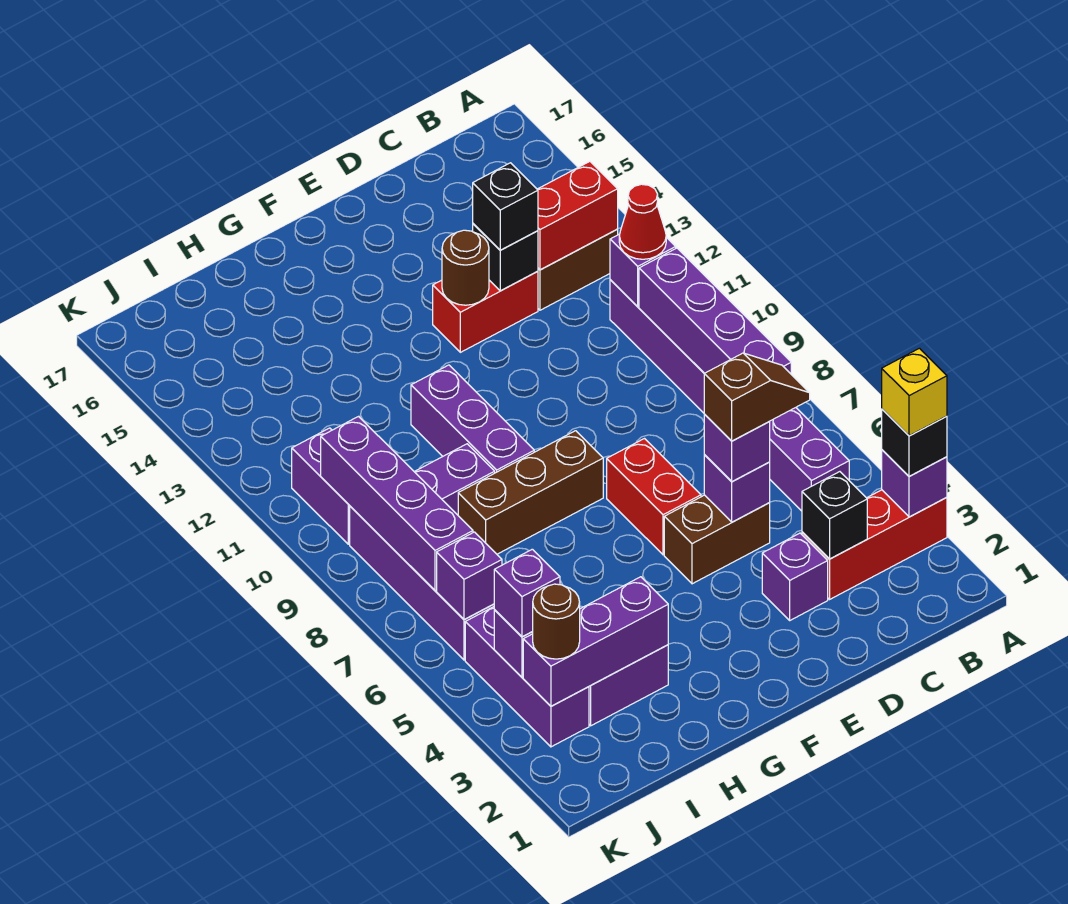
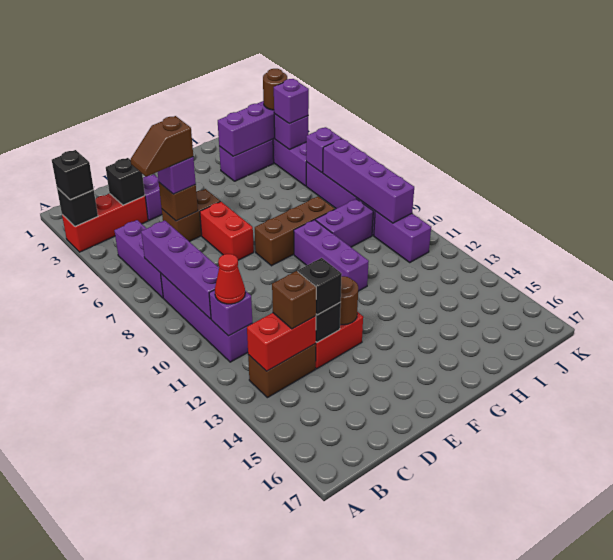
purple brick A3 level 2 -> black brick A3 level 2
yellow brick A3 level 4 -> none
none -> brown brick C13 level 3
purple brick D5 level 2 -> brown brick D5 level 2

